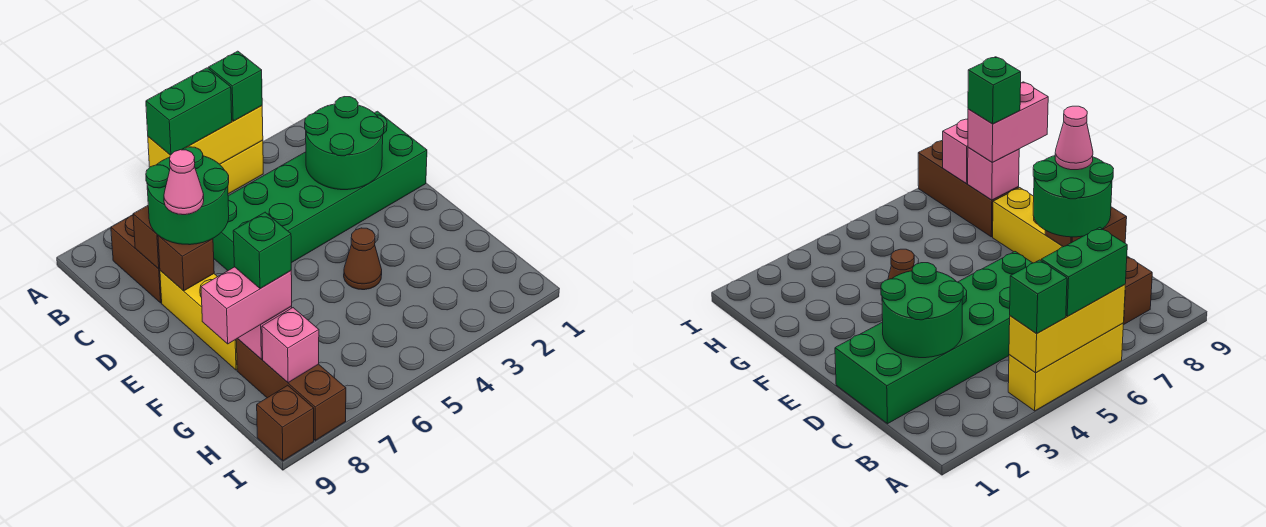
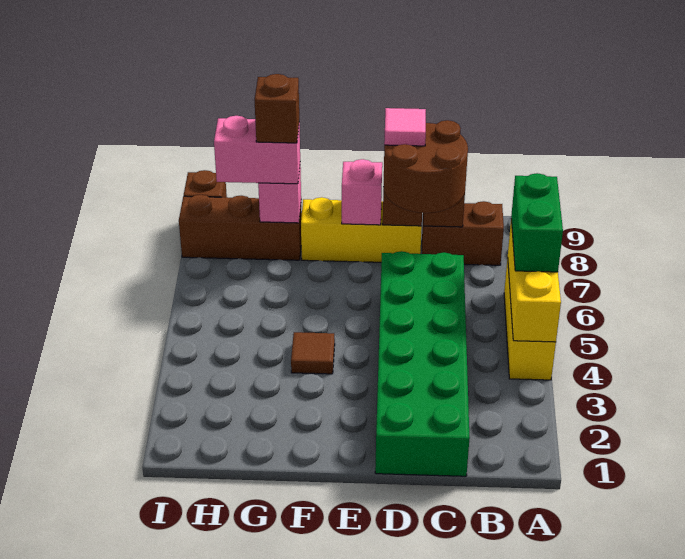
green brick A4 level 3 -> none
green round brick C2:D3 level 2 -> none
green round brick C7:D8 level 3 -> brown round brick C7:D8 level 3
pink cone D8 level 4 -> pink tile D8 level 4
brown cone F4 level 1 -> brown tile F4 level 1
pink brick G8:G9 level 3 -> pink brick G8:H8 level 3
green brick G8 level 4 -> brown brick G8 level 4
pink brick H8 level 2 -> pink brick E8 level 2

